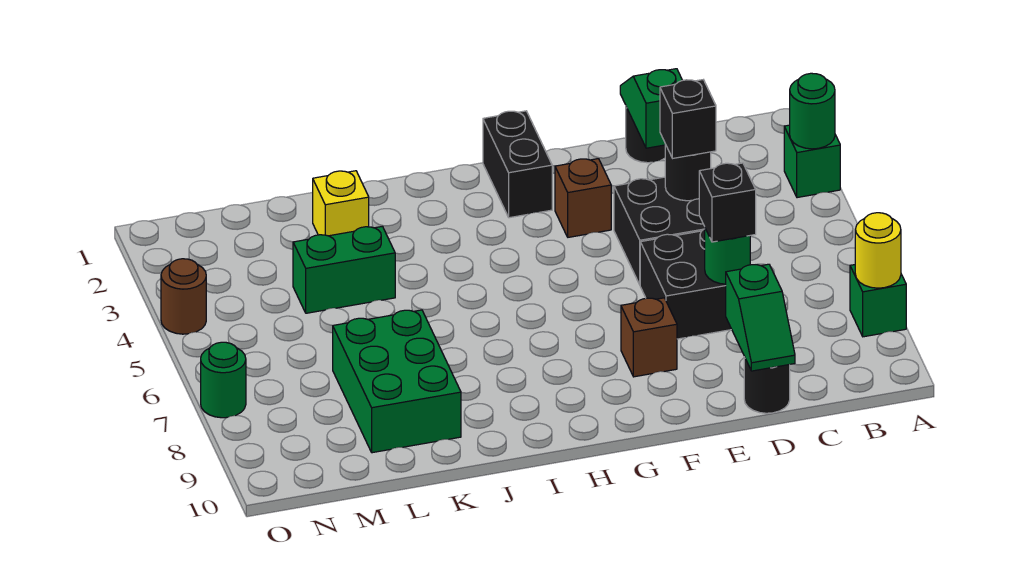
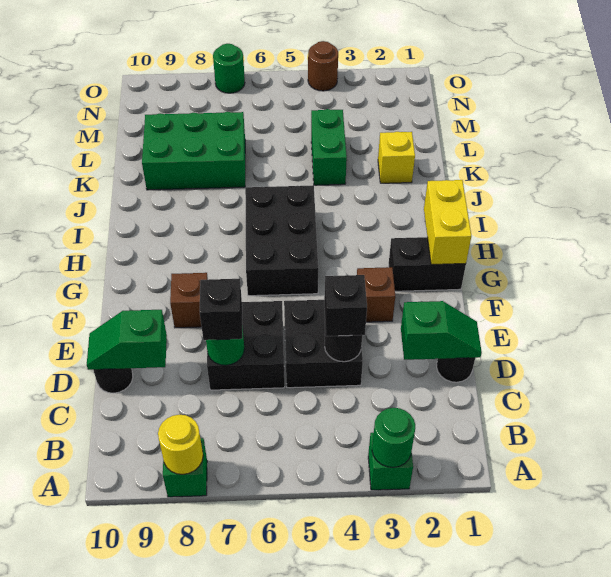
none -> yellow brick G1:H1 level 2
none -> black brick G5:I6 level 1

